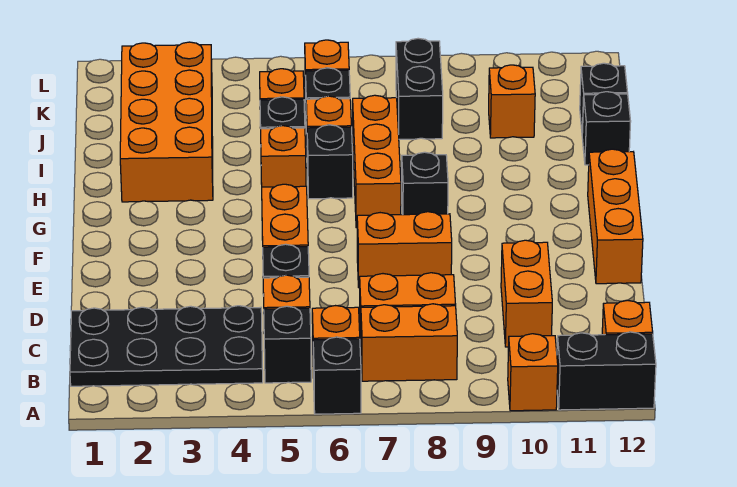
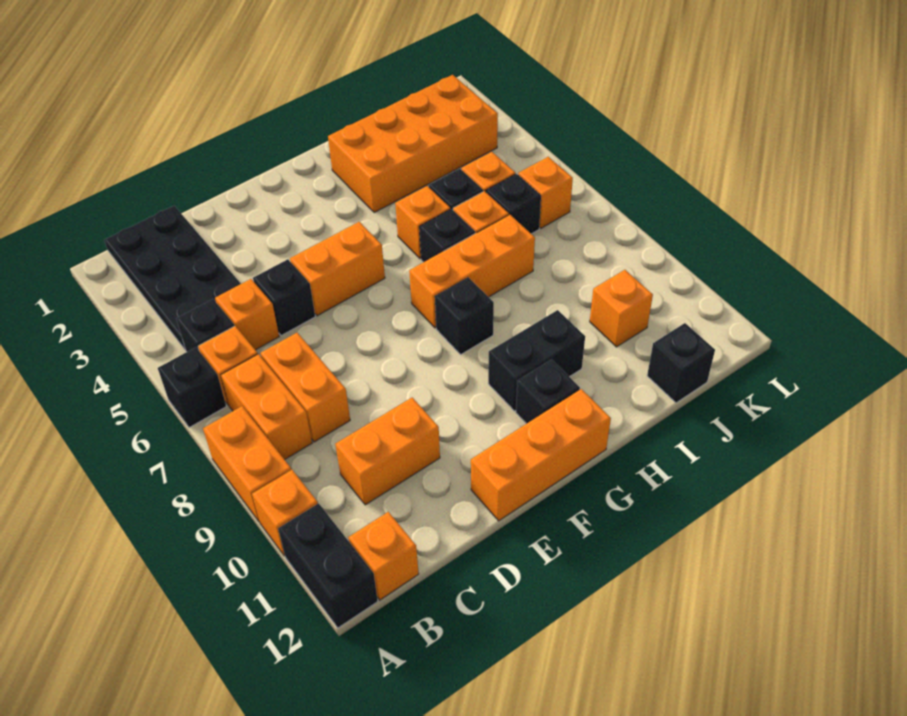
orange brick E7:E8 level 1 -> orange brick A8:A9 level 1
black brick I12 level 1 -> black brick G11 level 1
black brick J8:K8 level 1 -> black brick G10:H10 level 1

